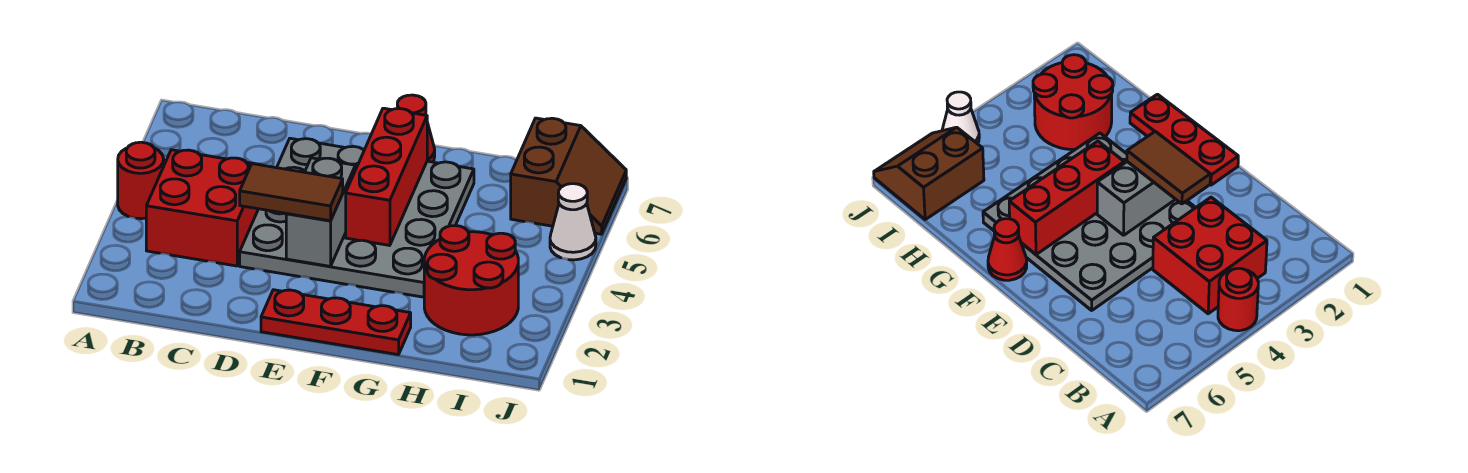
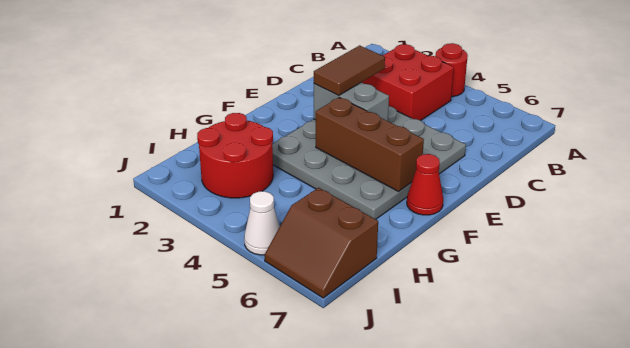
red plate E1:G1 level 1 -> none
red brick F4:F6 level 2 -> brown brick F4:F6 level 2

